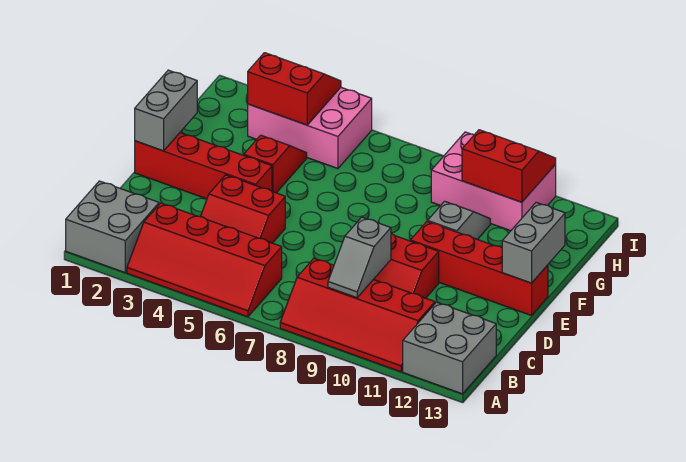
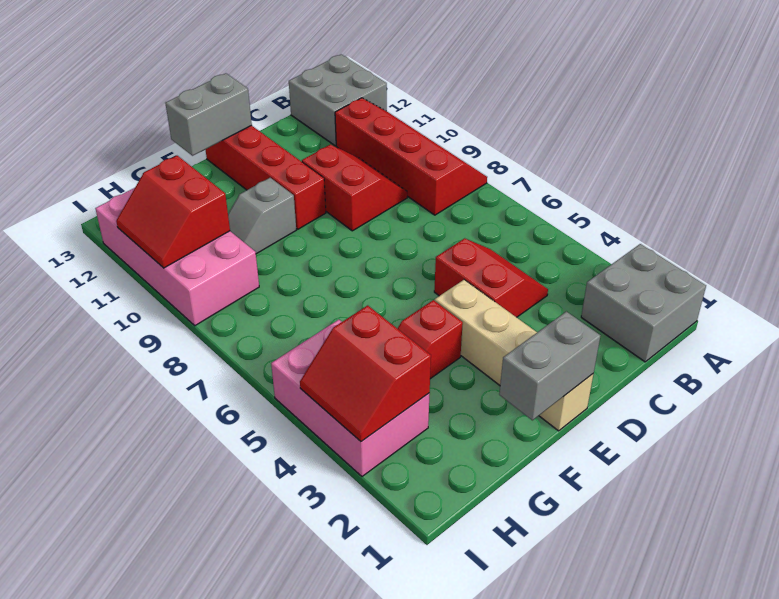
red slope A3:B6 level 1 top B -> none
grey slope B9:C9 level 2 top C -> none
red brick E1:E4 level 1 -> tan brick E1:E4 level 1
pink brick H9:I11 level 1 -> pink brick H9:I12 level 1

